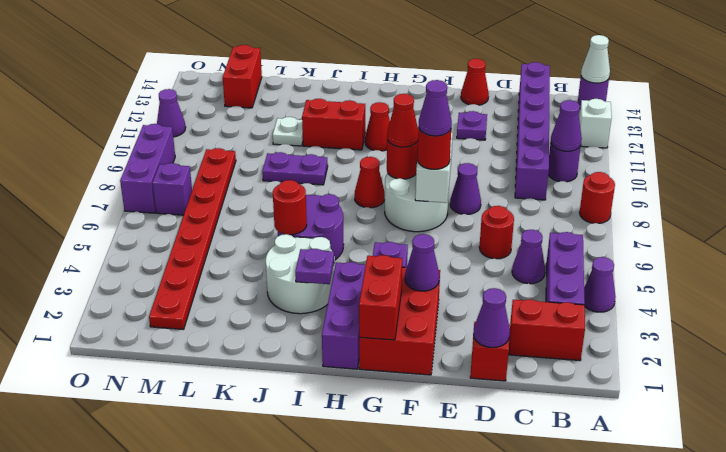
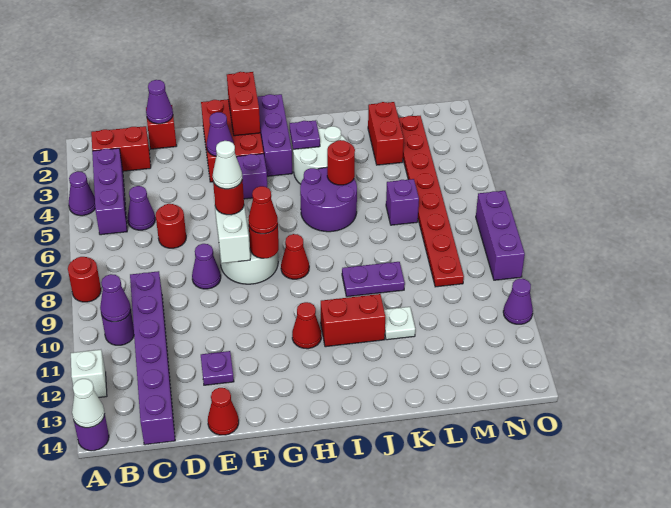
purple cone F7 level 4 -> white cone F7 level 4
red brick M13:M14 level 1 -> red brick L2:L3 level 1
purple brick N7 level 1 -> purple brick L6 level 1

